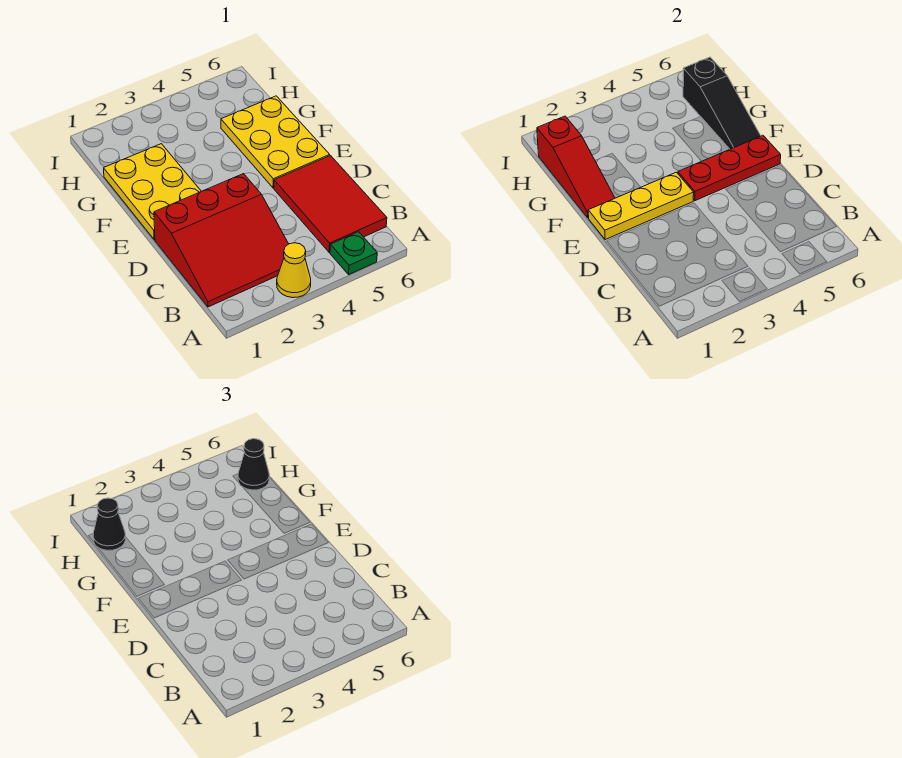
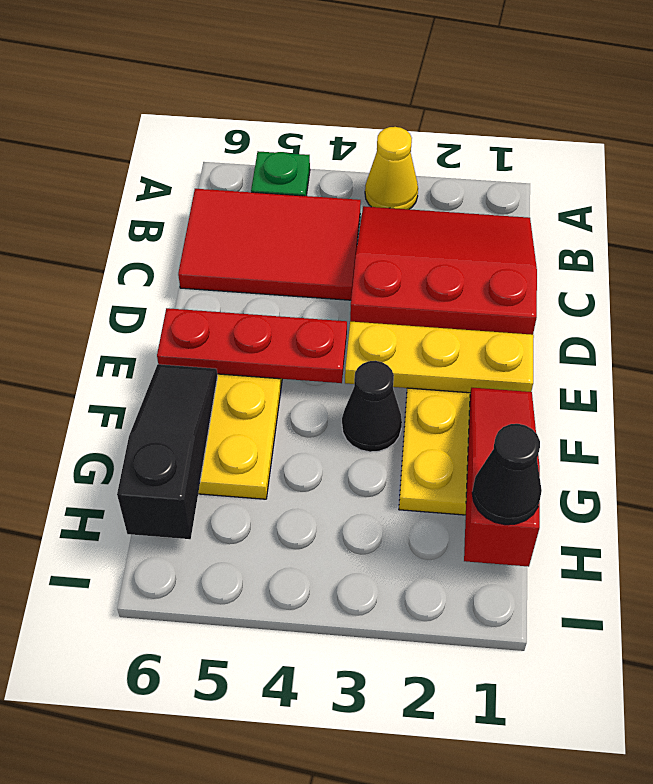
red tile B5:D6 level 1 -> red tile B4:C6 level 1
black cone H6 level 3 -> black cone F3 level 1

